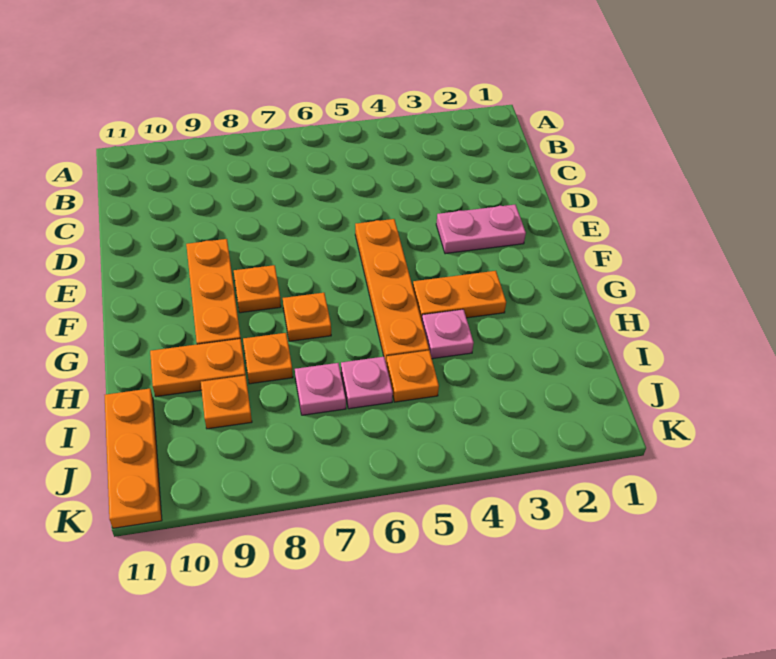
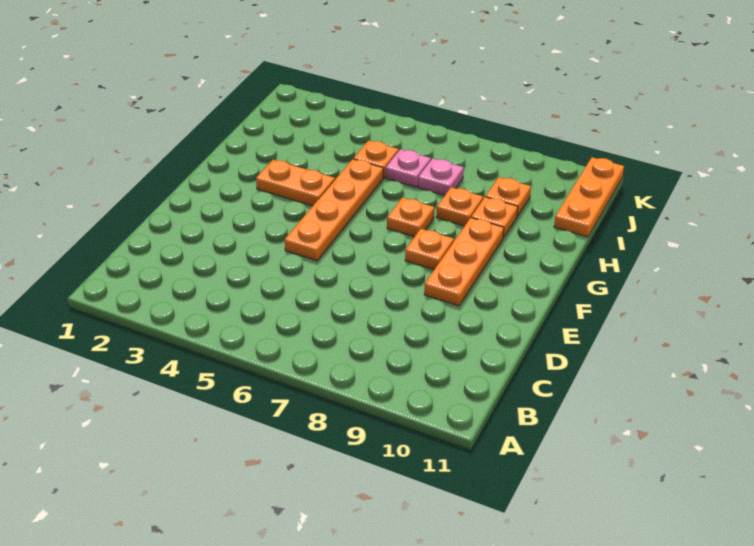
pink plate E2:E3 level 1 -> none
pink plate H4 level 1 -> none
orange plate H9:H10 level 1 -> orange plate H9 level 1

